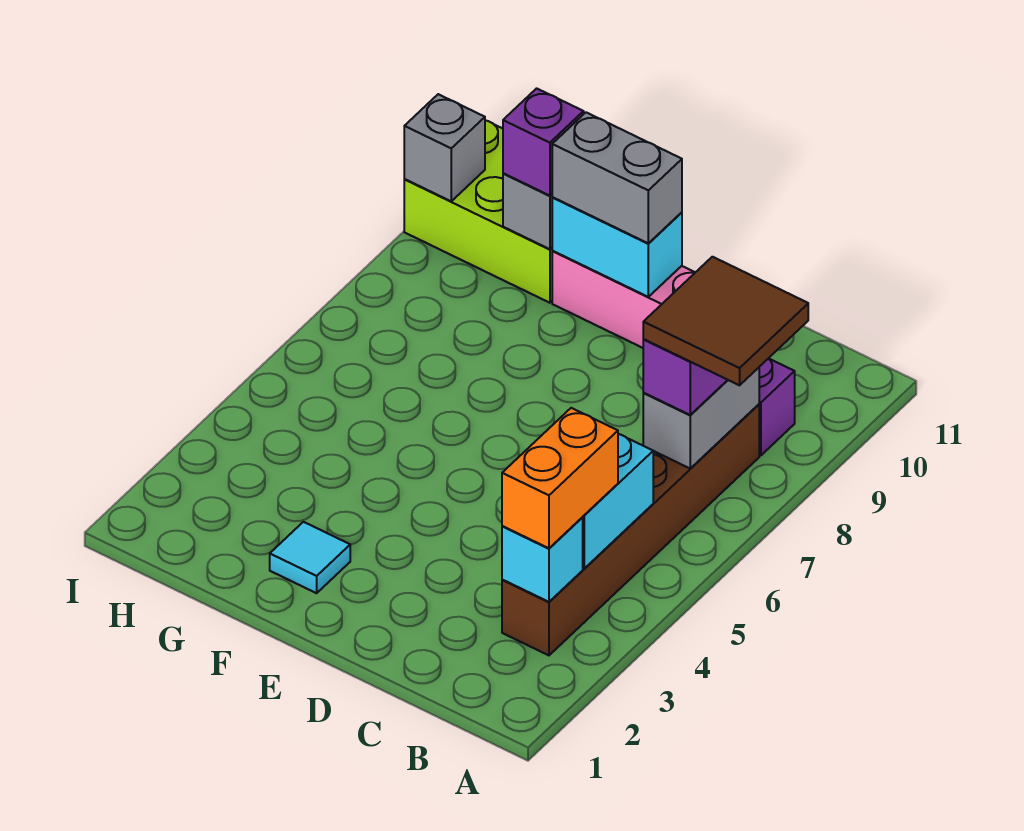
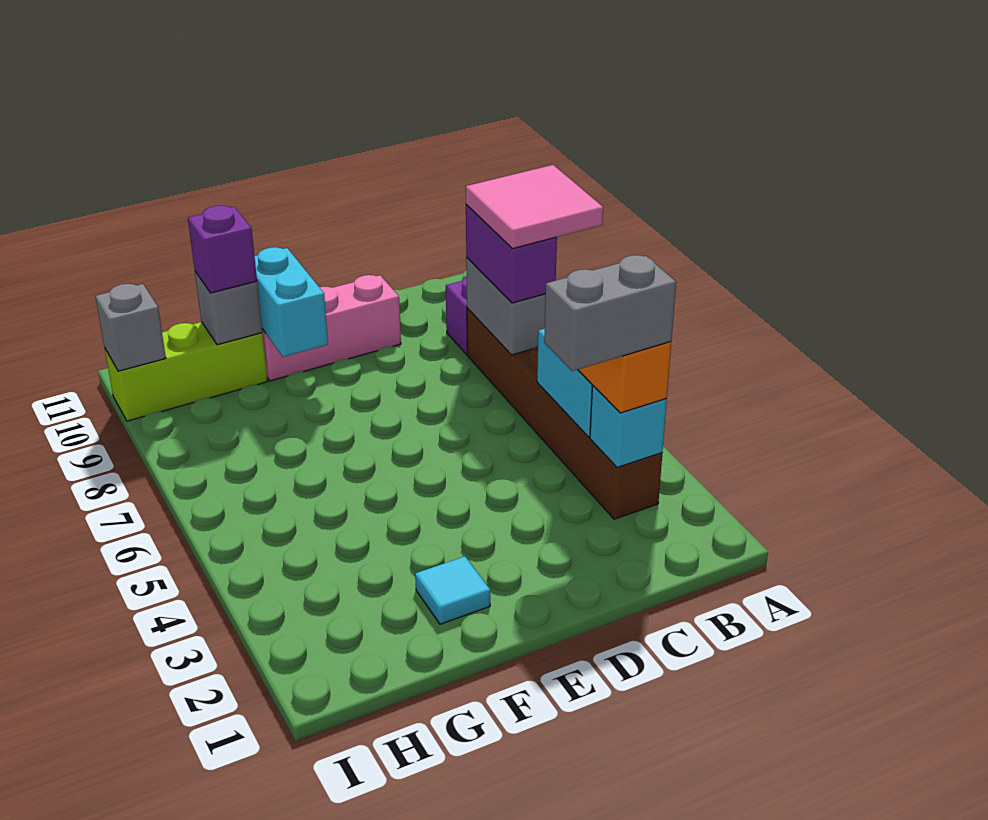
brown tile A7:B8 level 4 -> pink tile A7:B8 level 4
cyan brick E10:F10 level 2 -> cyan brick F9:F10 level 2
grey brick E10:F10 level 3 -> grey brick B3:C3 level 4
lime brick G10:I11 level 1 -> lime brick G10:I10 level 1

